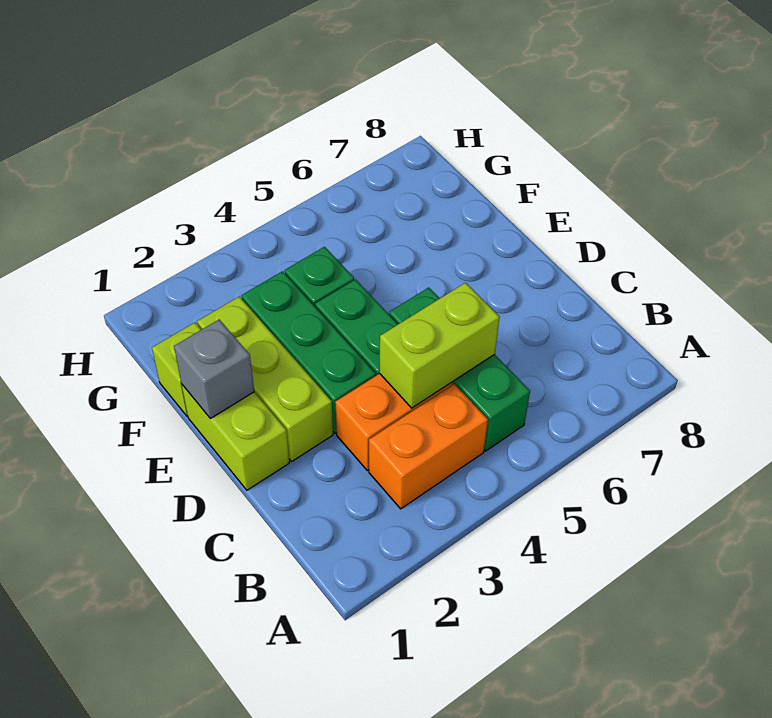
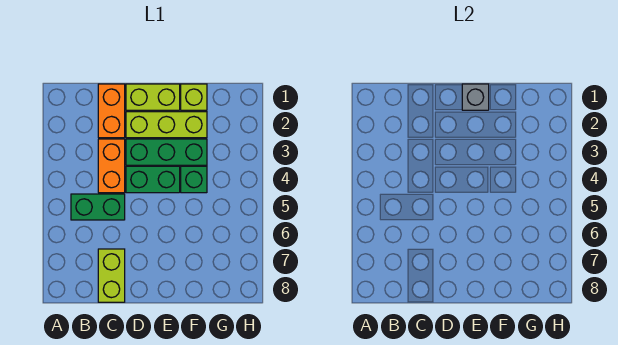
orange brick B3:B4 level 1 -> orange brick C1:C2 level 1
green brick B5:D5 level 1 -> green brick B5:C5 level 1
lime brick C4:C5 level 2 -> lime brick C7:C8 level 1

